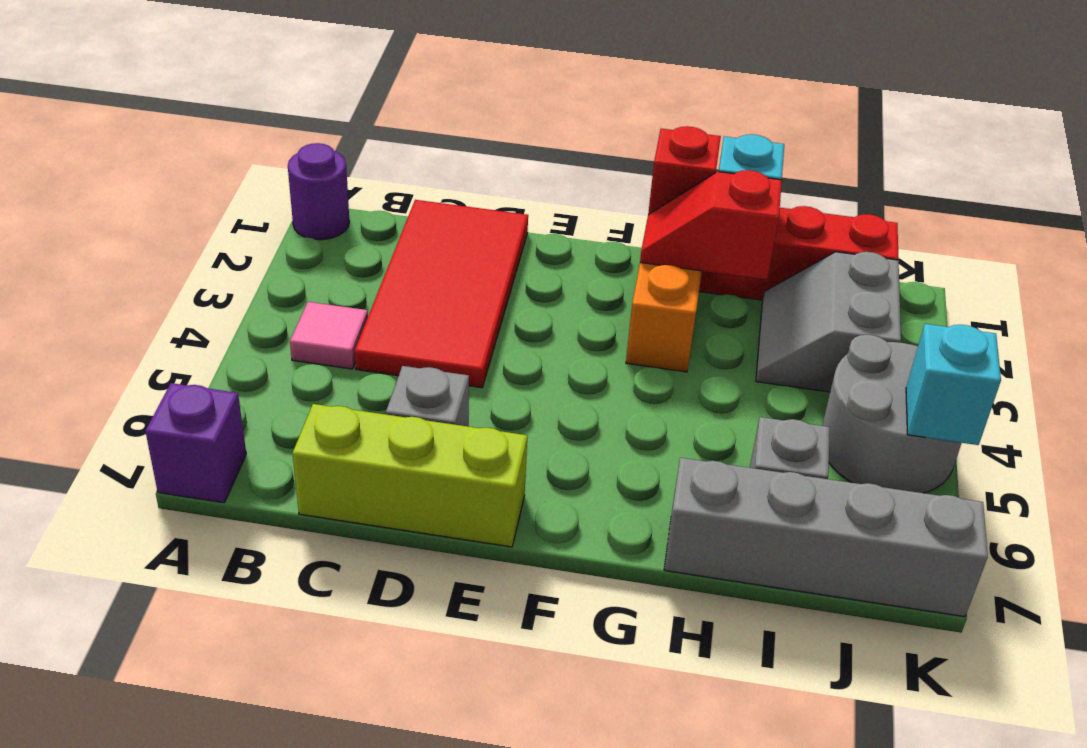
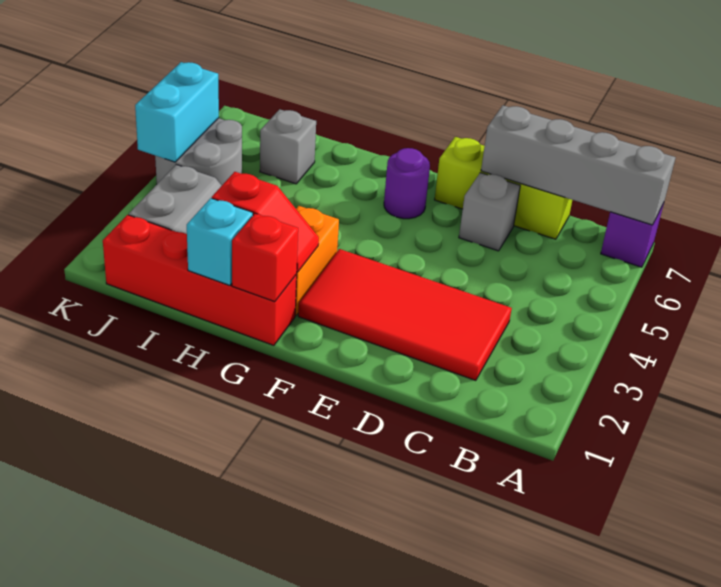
purple round brick A1 level 1 -> purple round brick F6 level 1
pink tile B4 level 1 -> none
red tile C1:D4 level 1 -> red tile C2:F3 level 1
grey brick H7:K7 level 1 -> grey brick A7:D7 level 2
cyan brick K5 level 2 -> cyan brick K4:K5 level 2

